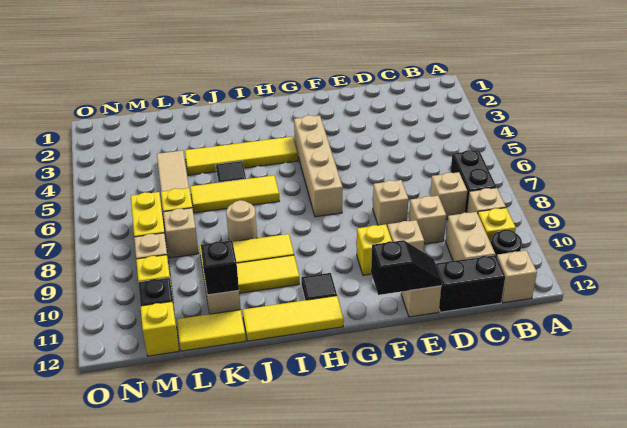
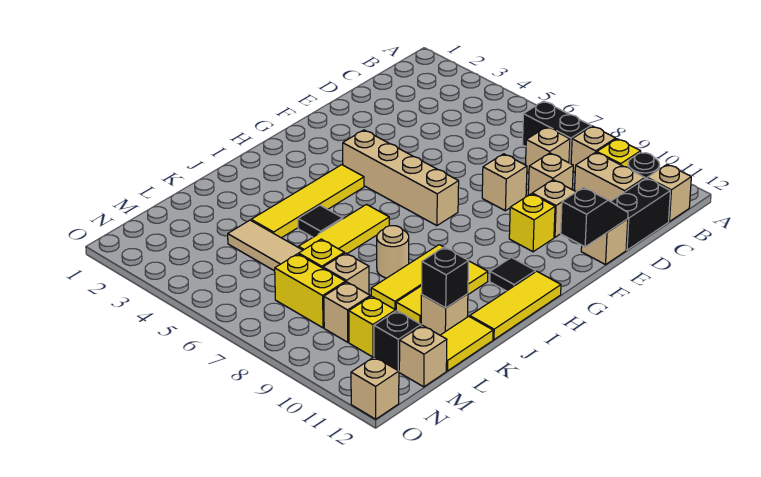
yellow brick M12 level 1 -> tan brick M12 level 1
none -> tan brick O12 level 1

